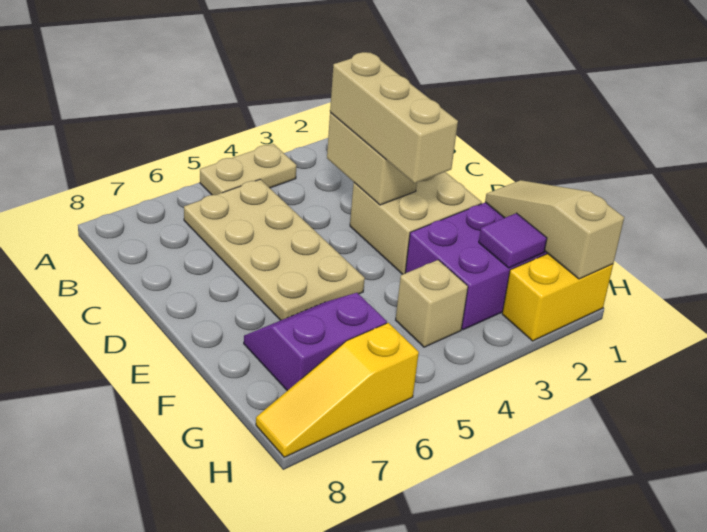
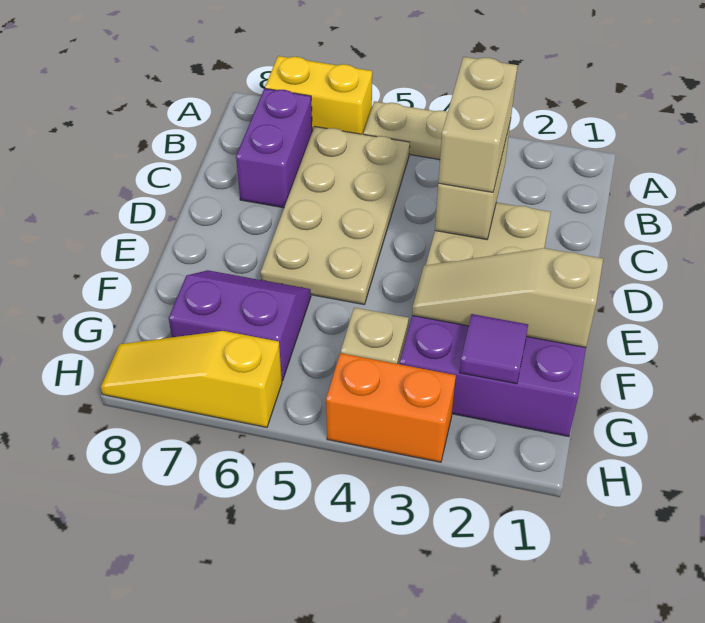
none -> purple brick B7:C7 level 1
tan brick C3:E3 level 3 -> tan brick C3:D3 level 3
tan slope F1:H1 level 2 top H -> tan slope F1:F3 level 2 top 1
yellow brick H1:H2 level 1 -> yellow brick A6:A7 level 1
none -> orange brick H3:H4 level 1

